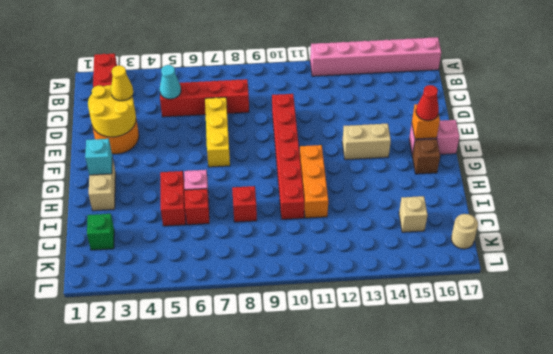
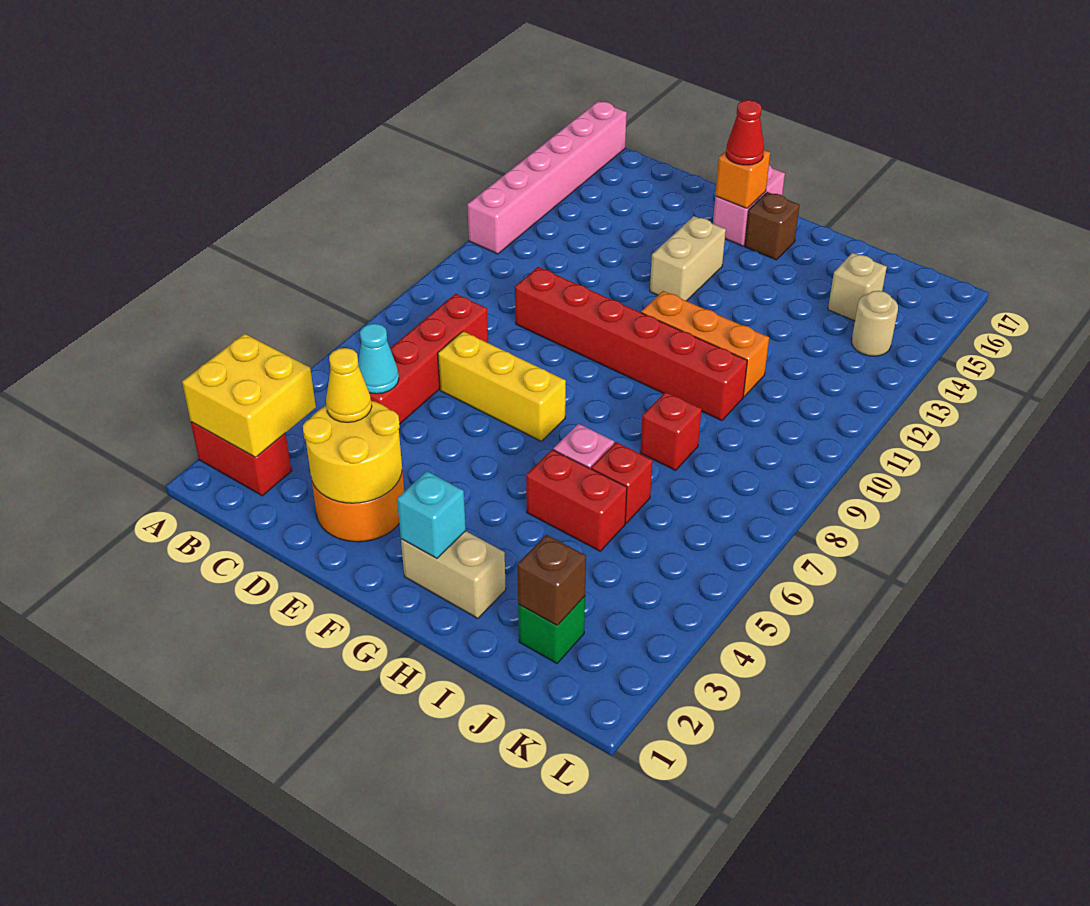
none -> yellow brick A2:B3 level 2
none -> brown brick J2 level 2
tan round brick K17 level 1 -> tan round brick K14 level 1

